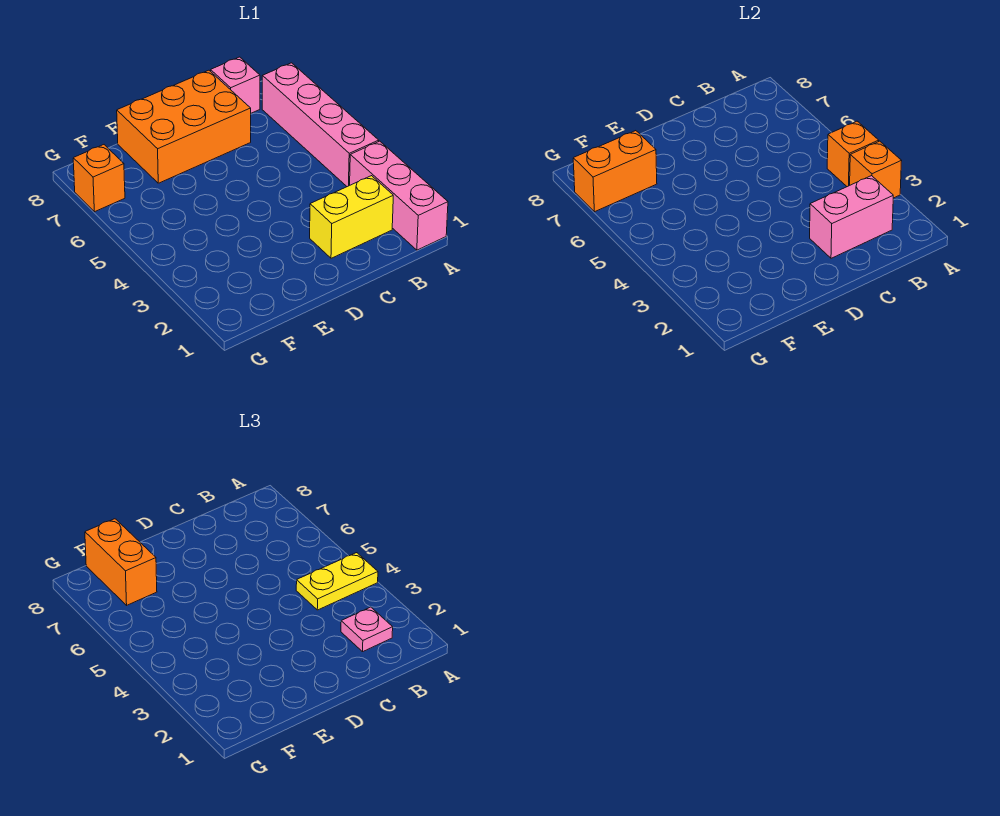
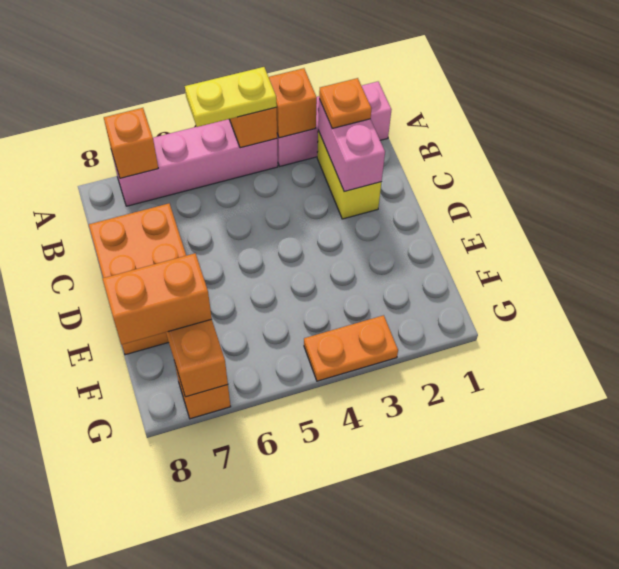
yellow plate A4:B4 level 3 -> yellow plate A4:A5 level 3
none -> orange brick A7 level 2
pink plate B2 level 3 -> orange plate B2 level 3
pink brick B8 level 1 -> none
none -> orange plate G3:G4 level 1

